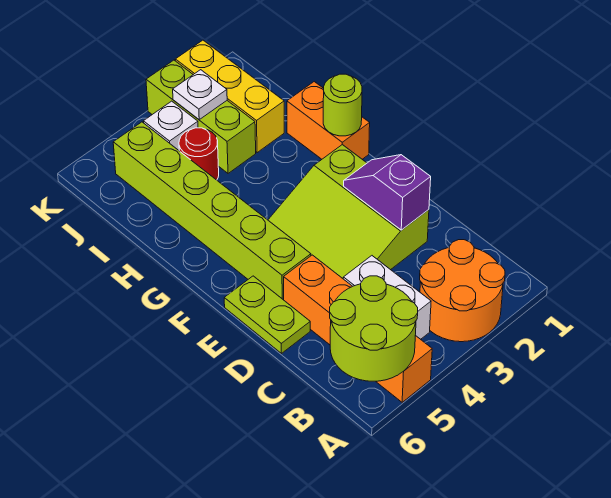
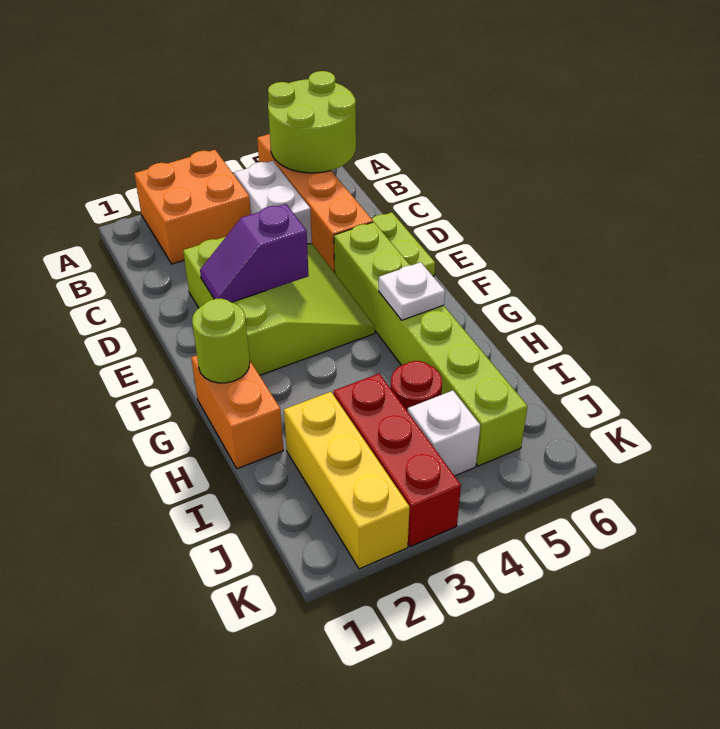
orange round brick A2:B3 level 1 -> orange brick A2:B3 level 1
purple slope D2:E2 level 2 top D -> purple slope E2:E3 level 2 top 3
lime brick I3:K3 level 1 -> red brick I3:K3 level 1
white plate J3 level 2 -> white plate G5 level 2

